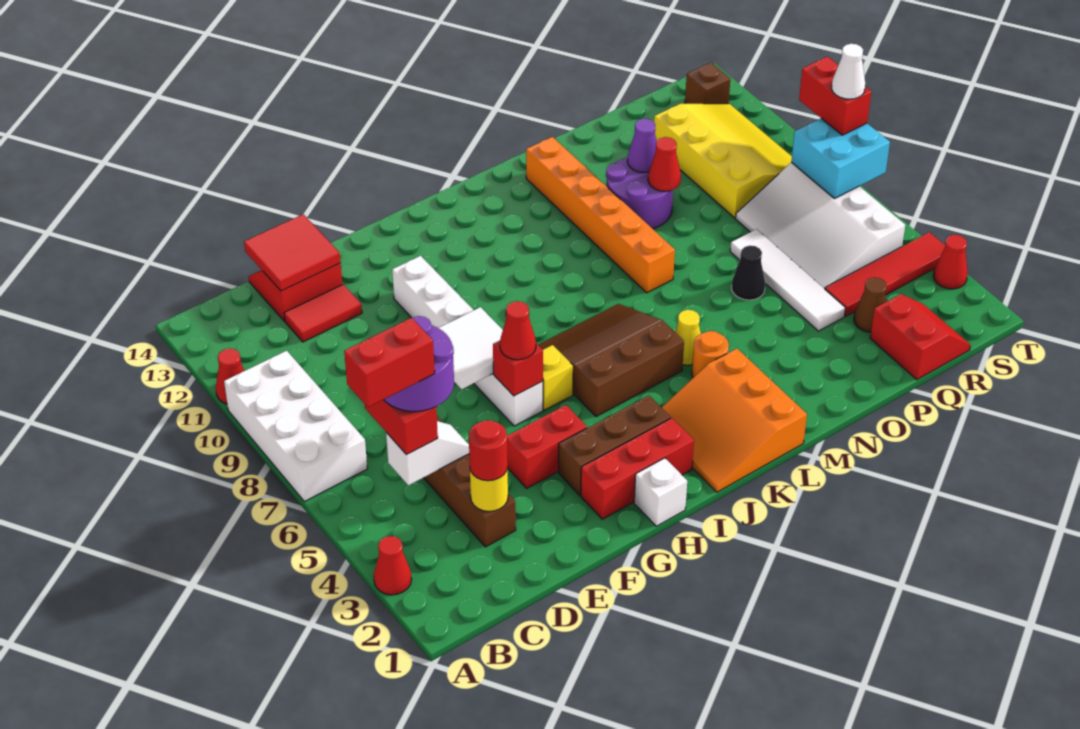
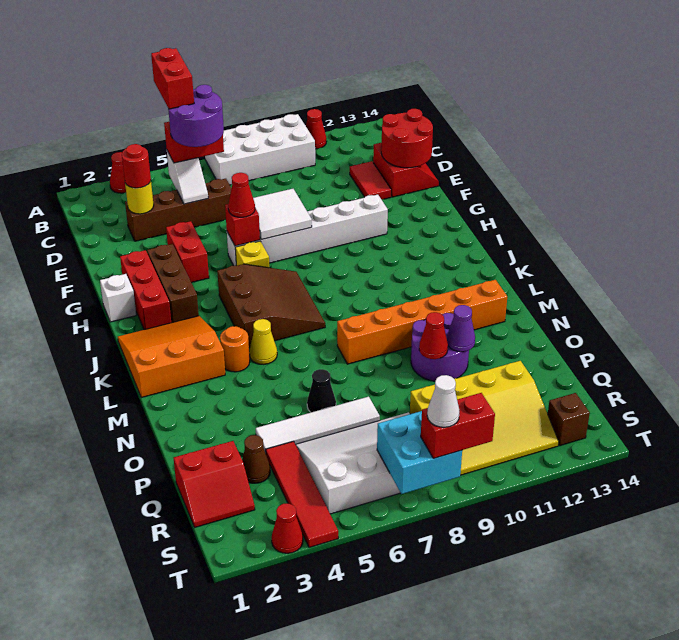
red tile D13:E14 level 2 -> red round brick D13:E14 level 2

